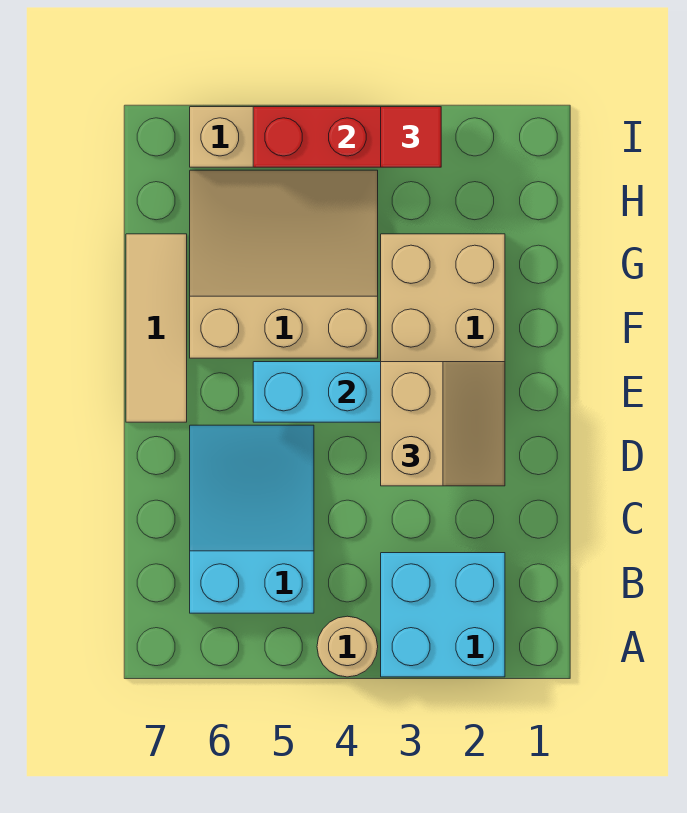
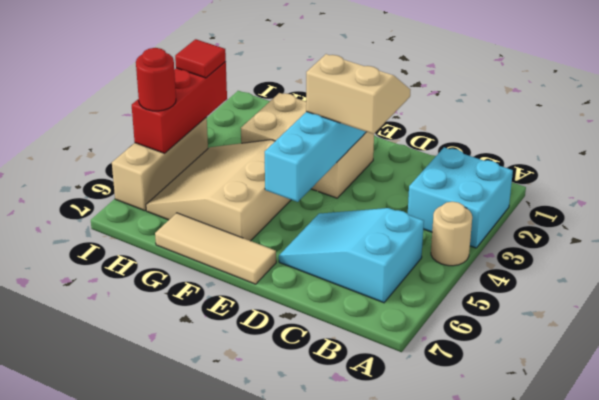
none -> red round brick I5 level 3

